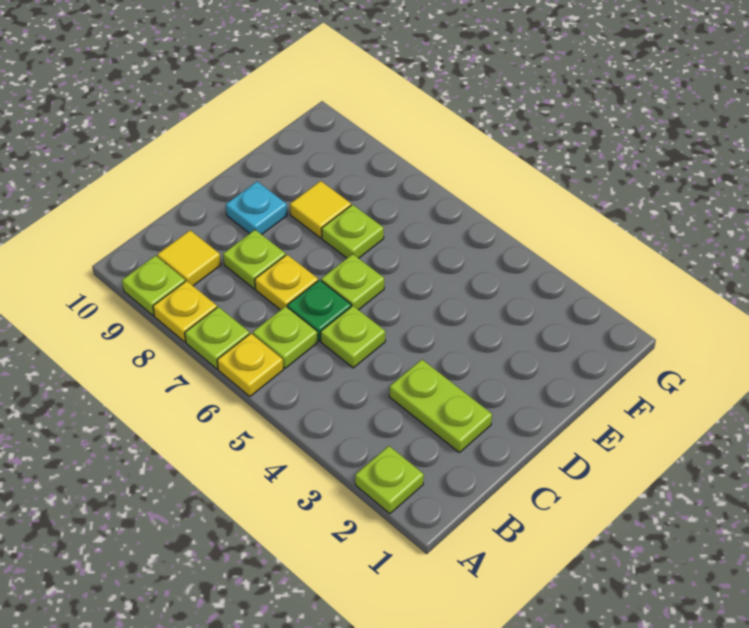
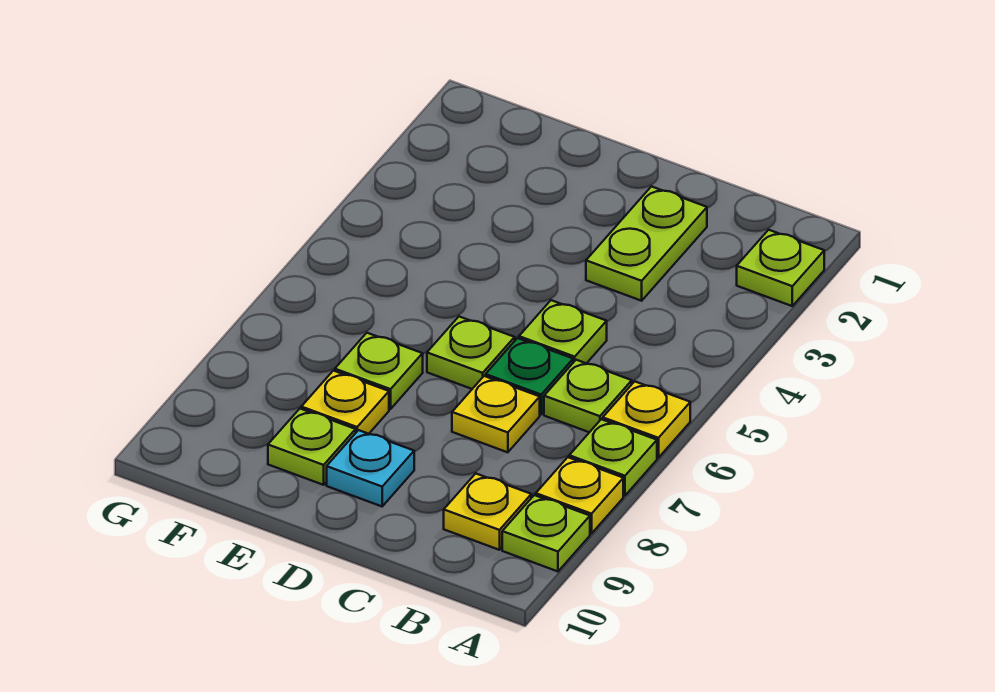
yellow tile B9 level 1 -> yellow plate B9 level 1
lime plate C8 level 1 -> lime plate E9 level 1
yellow tile E8 level 1 -> yellow plate E8 level 1

